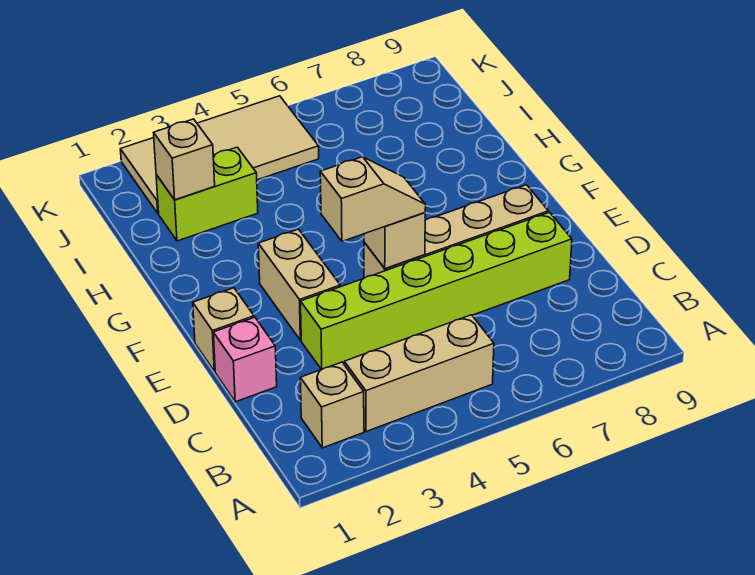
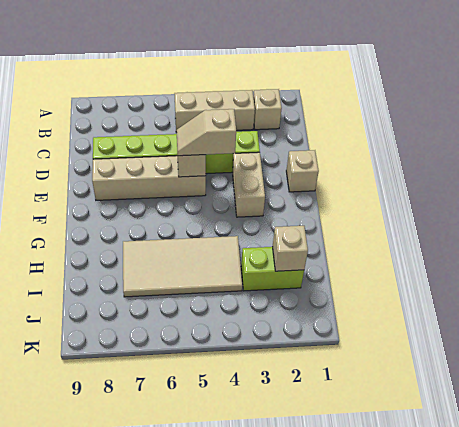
pink brick D1 level 1 -> none
tan tile J2:K5 level 1 -> tan tile H4:I7 level 1

